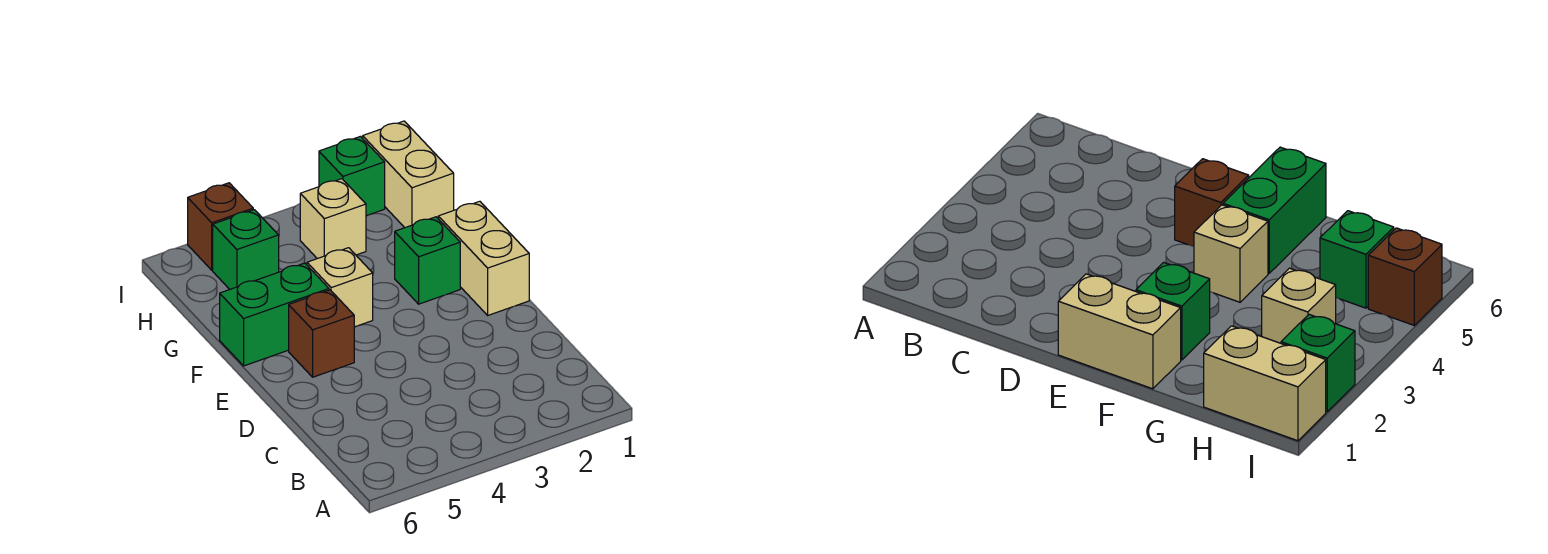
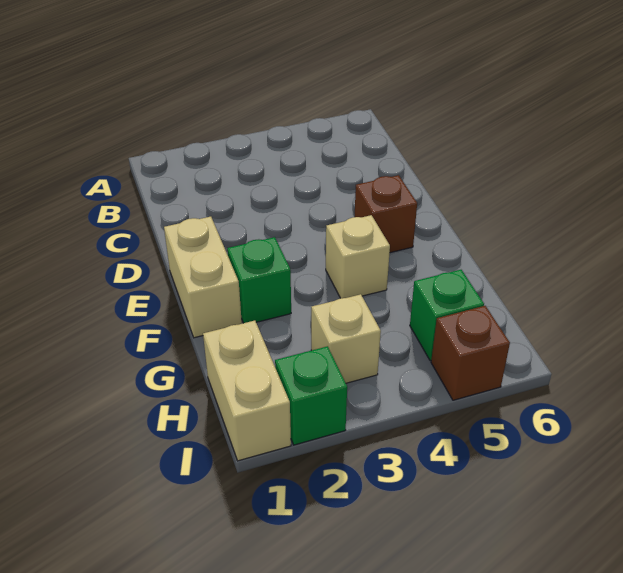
green brick F5:F6 level 1 -> none

